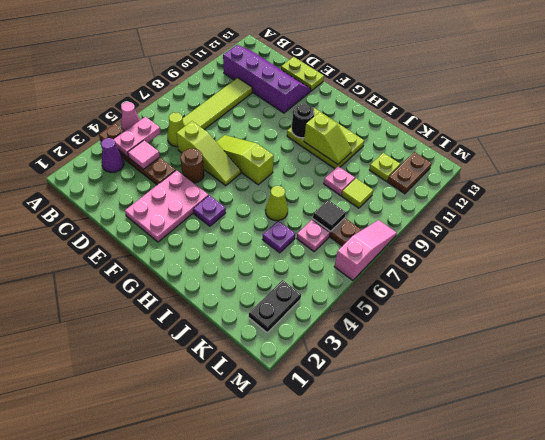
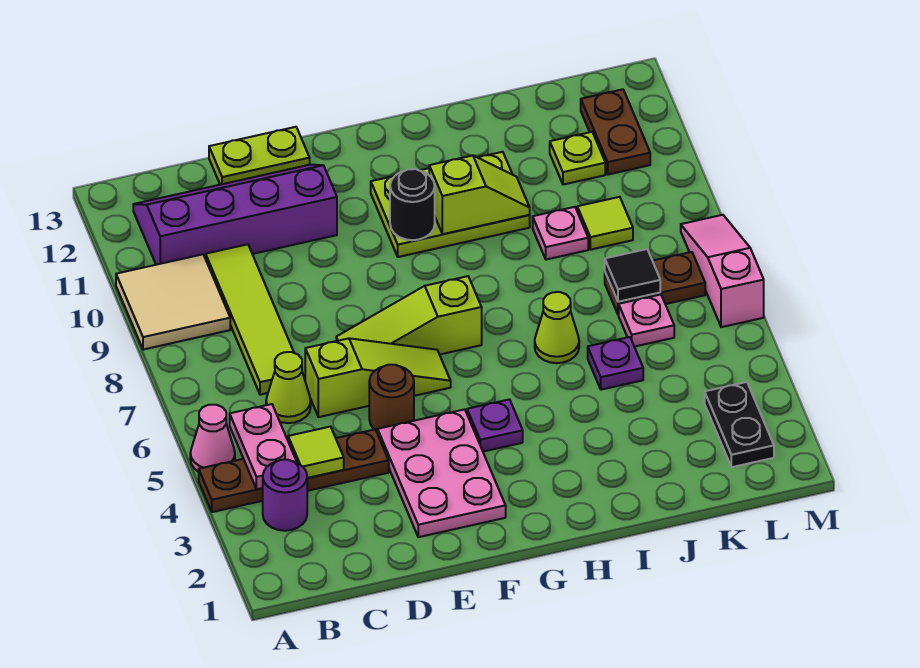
none -> tan tile A9:B10 level 1
purple cone B3 level 1 -> purple round brick B3 level 1
pink tile C4 level 2 -> lime tile C4 level 2

